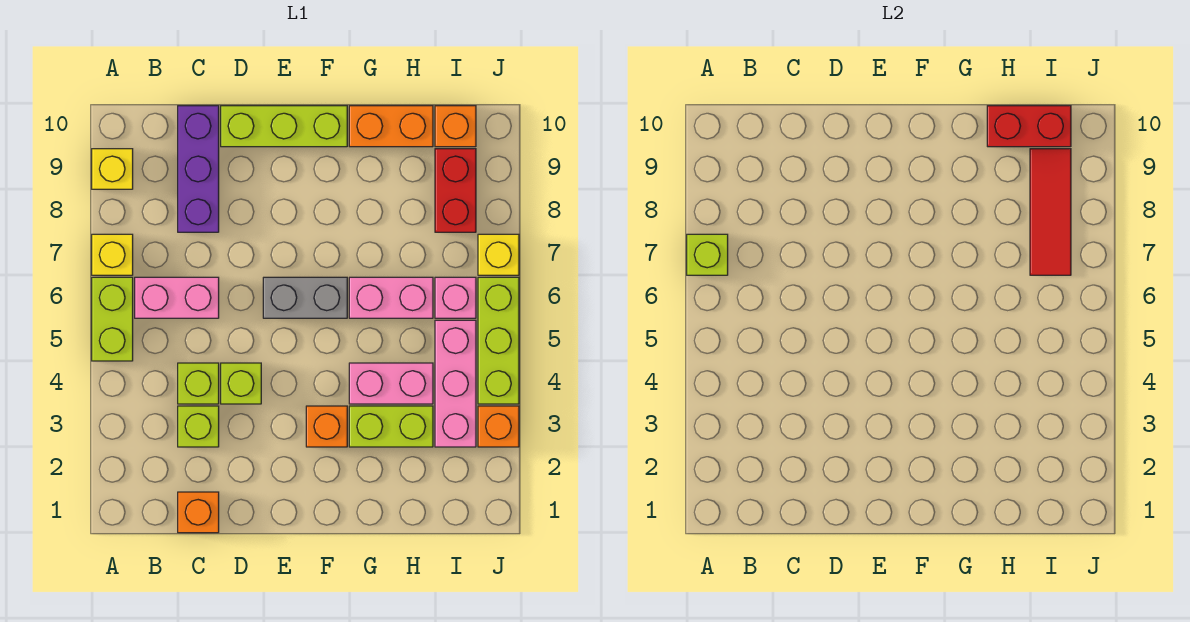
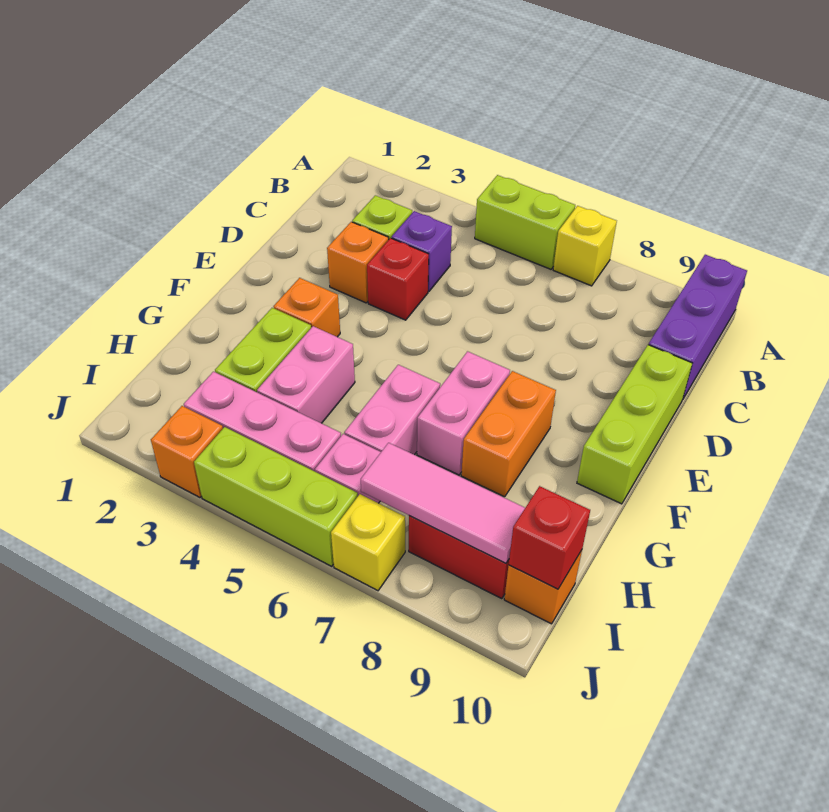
lime brick A7 level 2 -> none
yellow brick A9 level 1 -> none
pink brick B6:C6 level 1 -> pink brick F7:G7 level 1
orange brick C1 level 1 -> orange brick D3 level 1
lime brick C4 level 1 -> purple brick C4 level 1
purple brick C8:C10 level 1 -> purple brick A10:C10 level 1
lime brick D4 level 1 -> red brick D4 level 1
grey brick E6:F6 level 1 -> none
orange brick G10:H10 level 1 -> orange brick F8:G8 level 1
red brick H10:I10 level 2 -> red brick I10 level 2
red tile I7:I9 level 2 -> pink tile I7:I9 level 2

